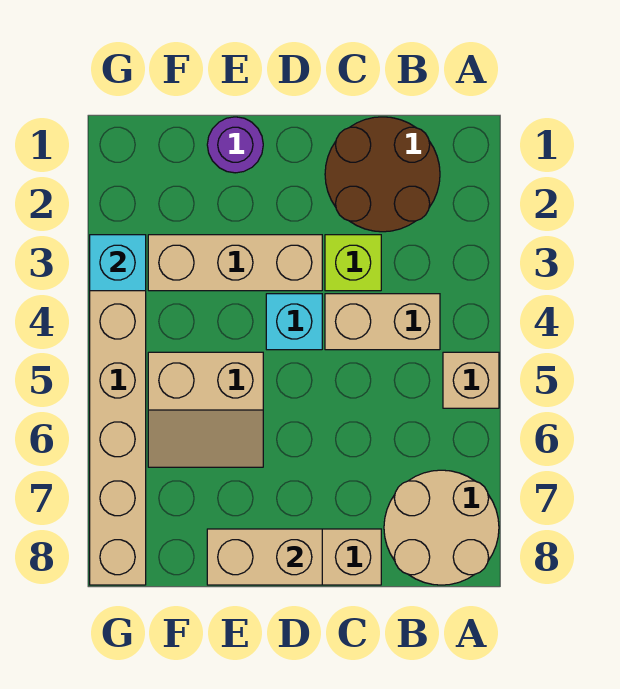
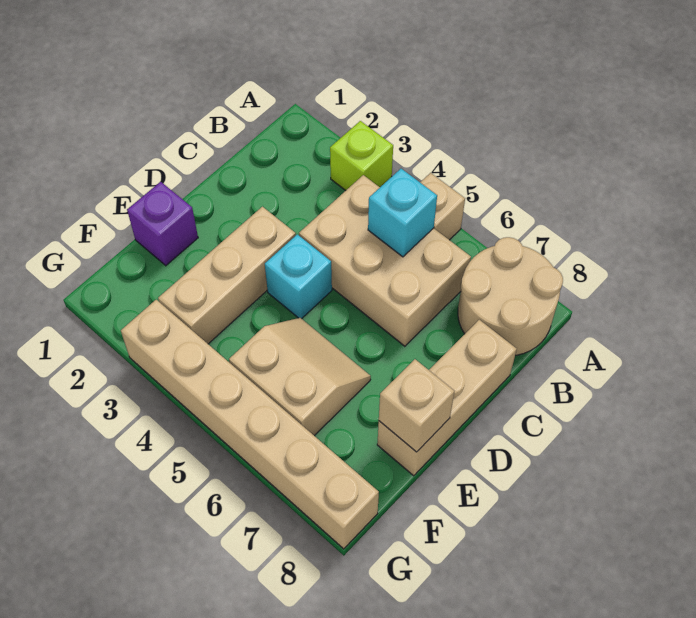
brown round brick B1:C2 level 1 -> none
tan brick B4:C4 level 1 -> tan brick B4:C6 level 1
lime brick C3 level 1 -> lime brick A3 level 1
tan brick D8:E8 level 2 -> tan brick E8 level 2
purple round brick E1 level 1 -> purple brick E1 level 1
tan slope E5:F6 level 1 top 5 -> tan slope E5:F6 level 1 top F
cyan brick G3 level 2 -> cyan brick B5 level 2

